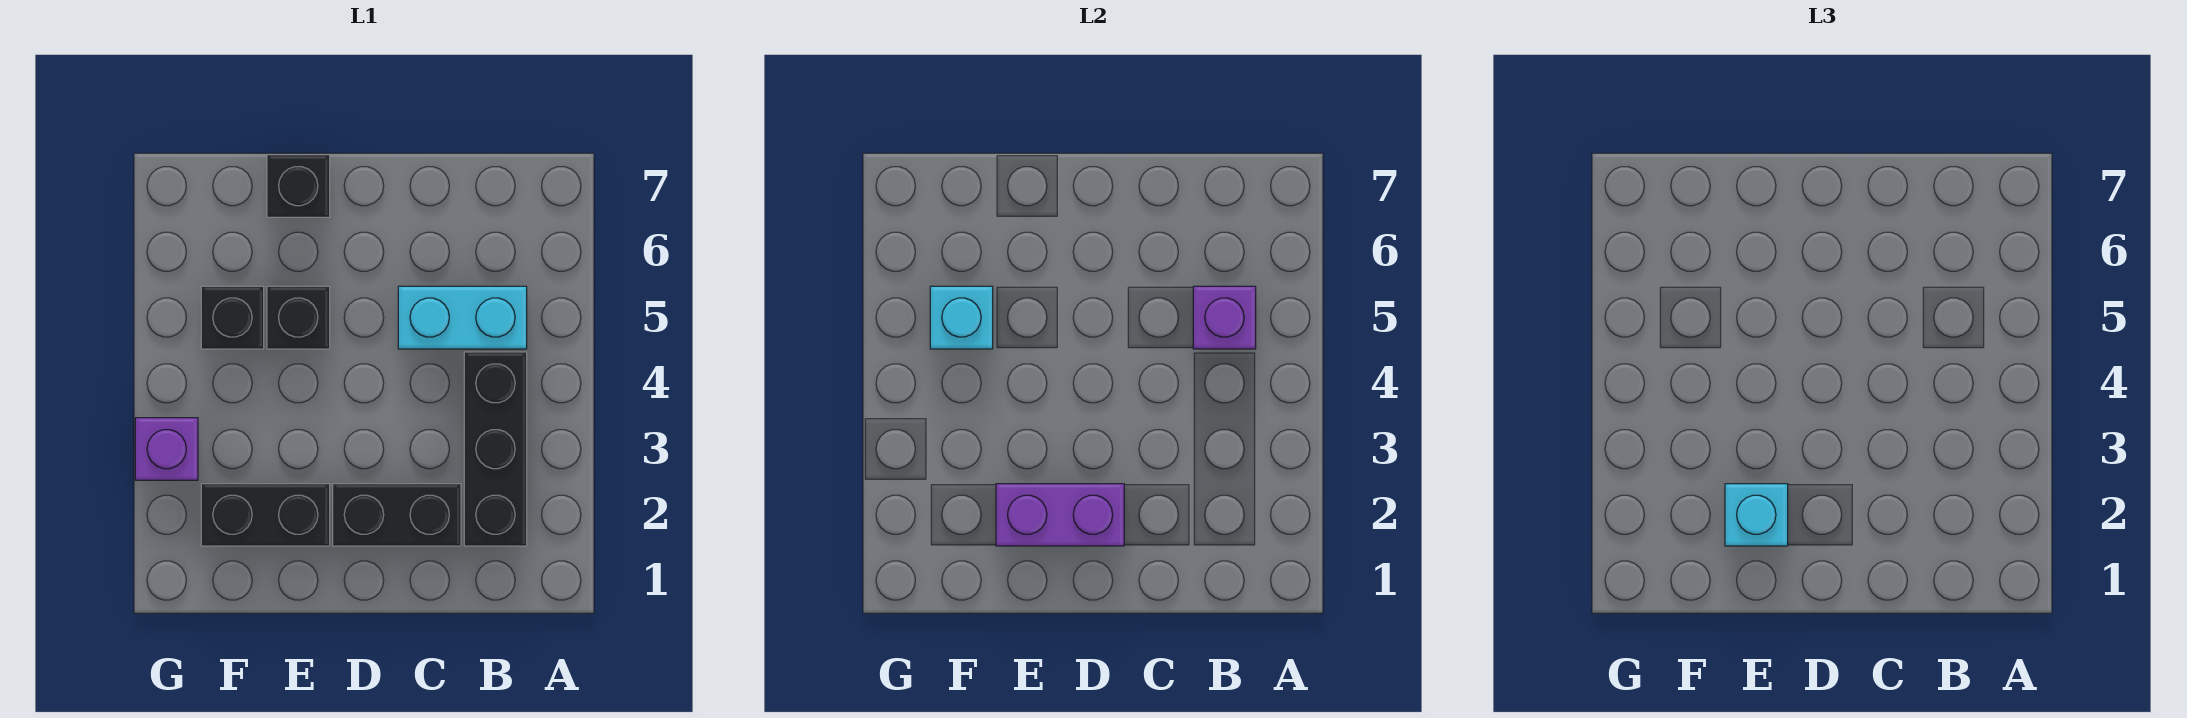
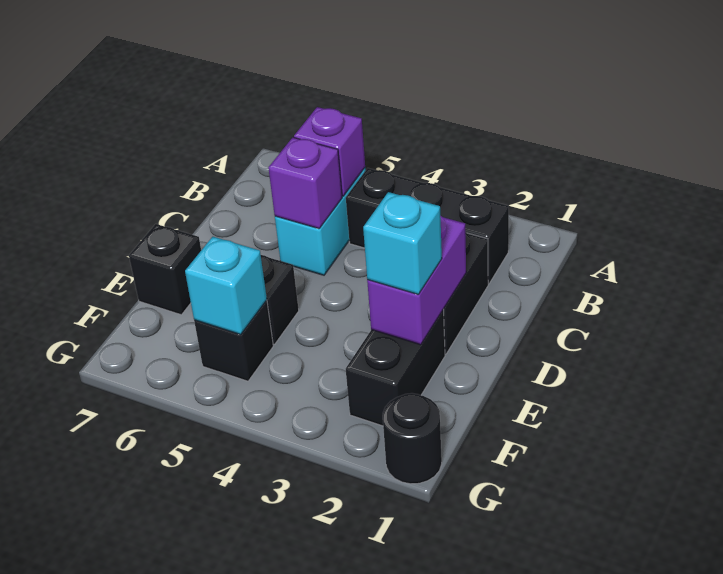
none -> black round brick G1 level 1
purple brick G3 level 1 -> purple brick C5 level 2

